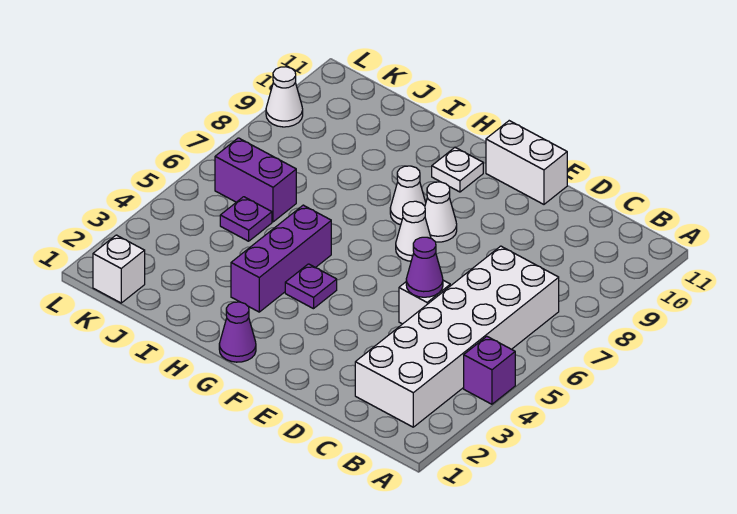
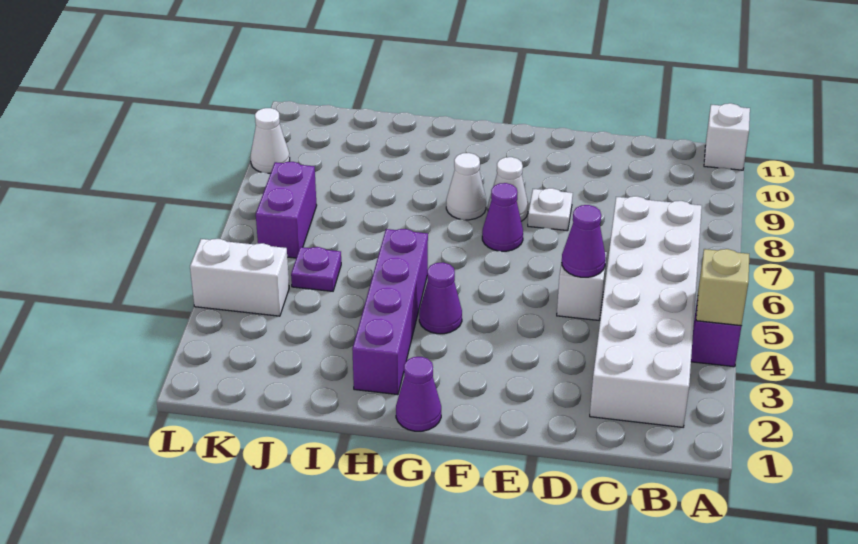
none -> tan brick A4 level 2
white brick E11:F11 level 1 -> white brick K4:L4 level 1
white cone F7 level 1 -> purple cone F7 level 1
purple plate G4 level 1 -> purple cone G4 level 1
white plate G10 level 1 -> white plate E8 level 1
purple brick H3:H5 level 1 -> purple brick H2:H5 level 1
purple brick J6:K6 level 1 -> purple brick K6:K7 level 1
white brick K1 level 1 -> white brick A11 level 1

